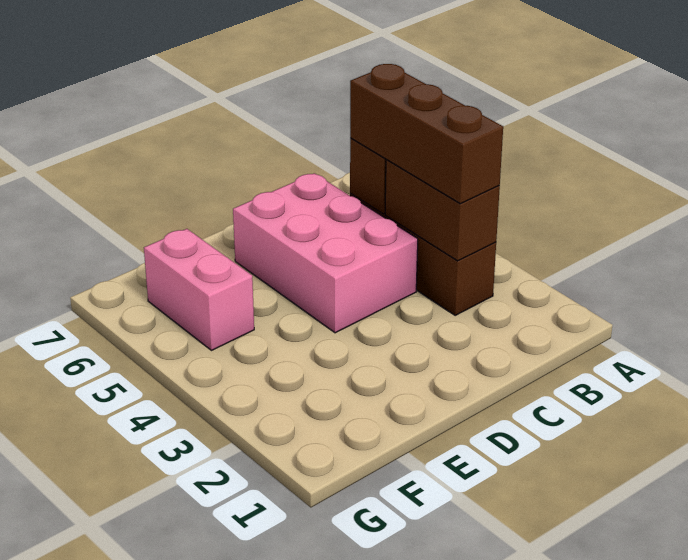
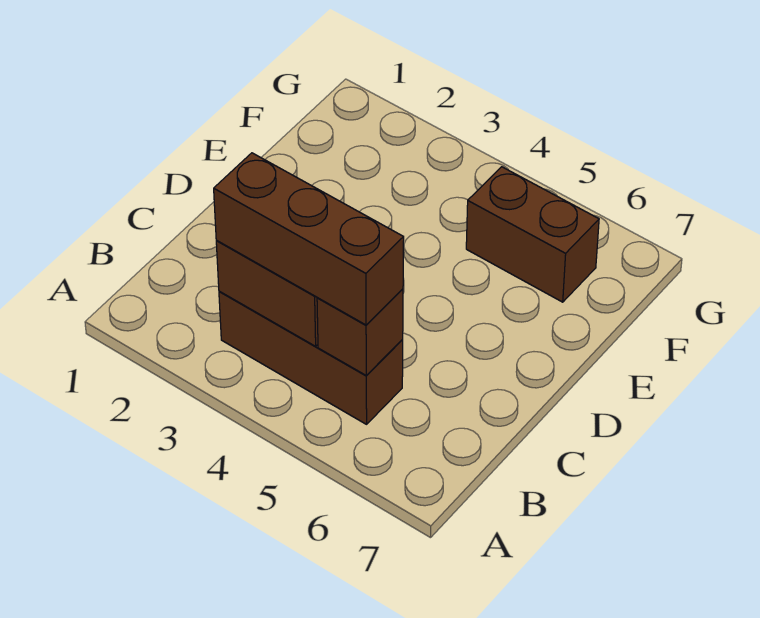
pink brick C4:D6 level 1 -> none
pink brick F5:F6 level 1 -> brown brick F5:F6 level 1

